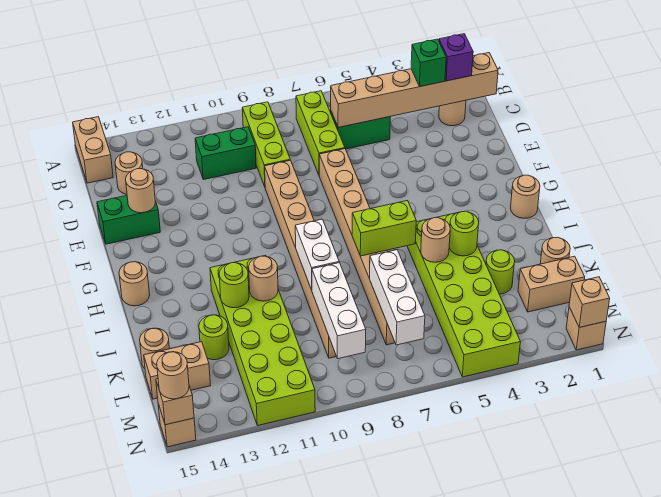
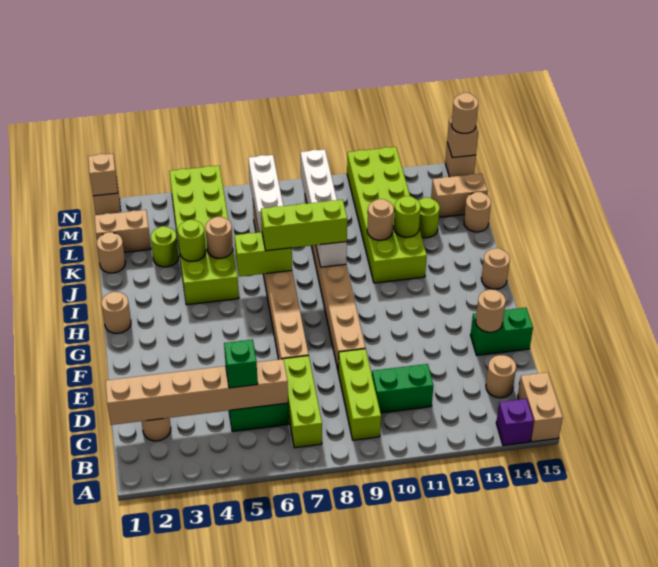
purple brick C2 level 3 -> purple brick A14 level 1
green brick C3 level 3 -> green brick C5 level 3
none -> lime brick I7:I9 level 3

